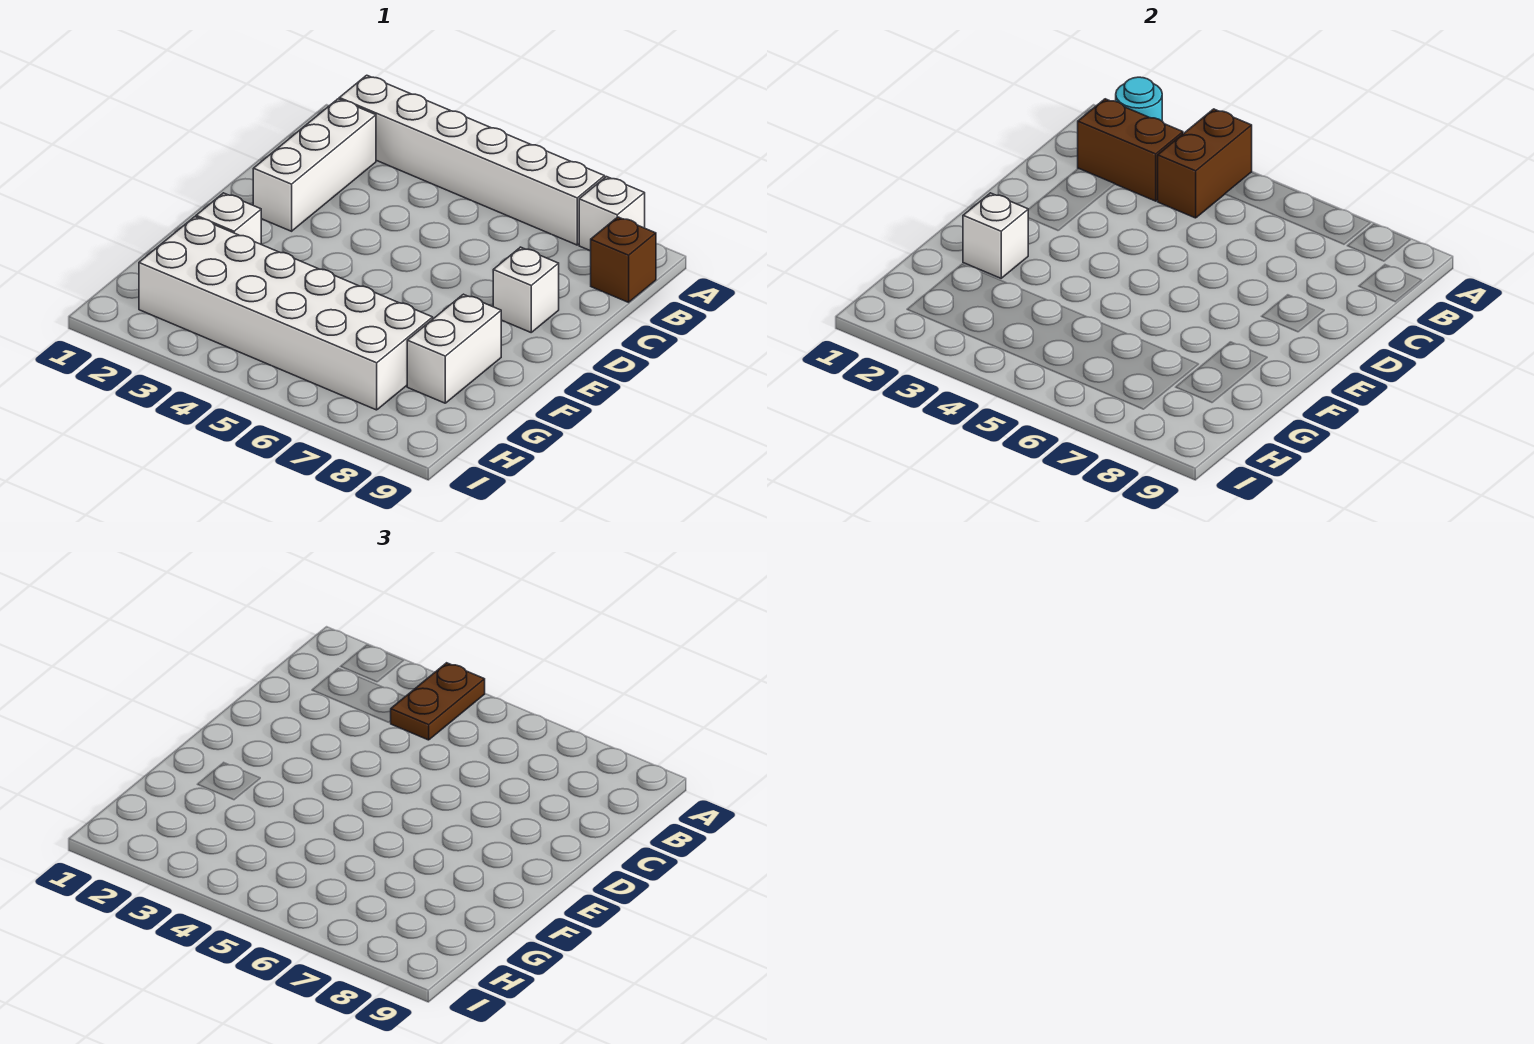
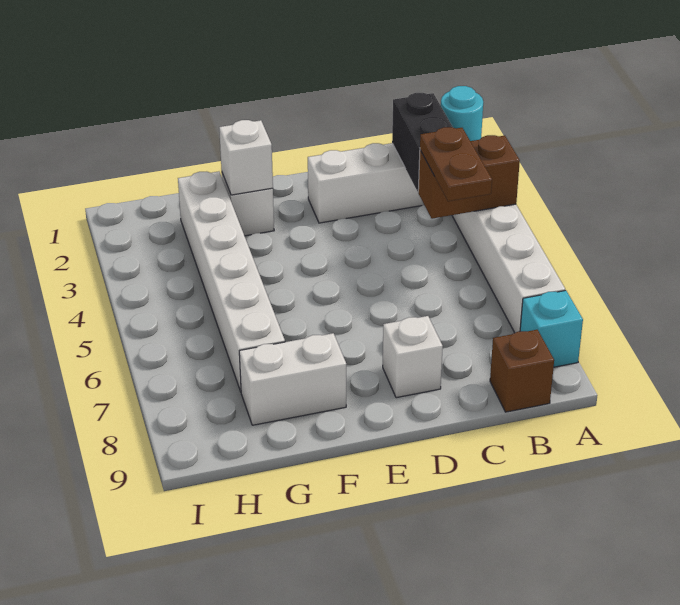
brown plate A4:B4 level 3 -> brown plate B4:B5 level 3
white brick A8 level 1 -> cyan brick A8 level 1
brown brick B2:B3 level 2 -> black brick B2:B3 level 2
white brick G2:H7 level 1 -> white brick G2:G7 level 1

